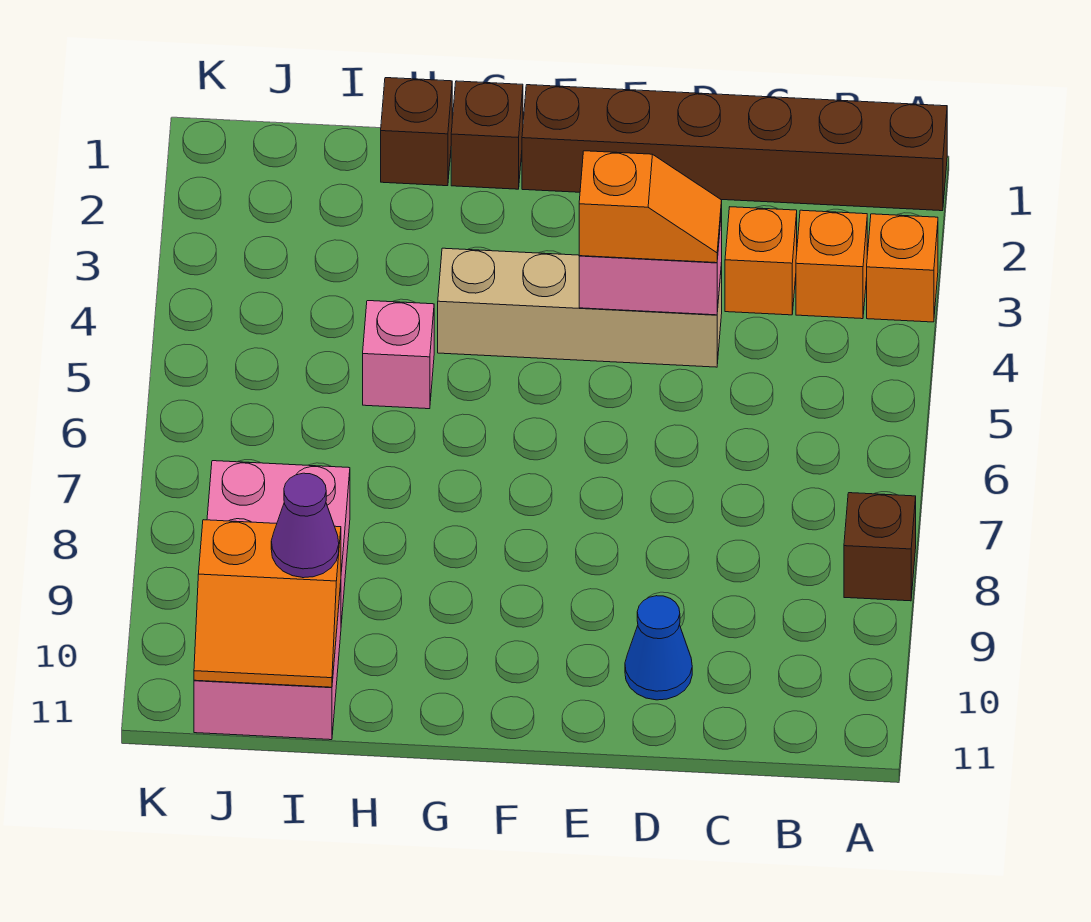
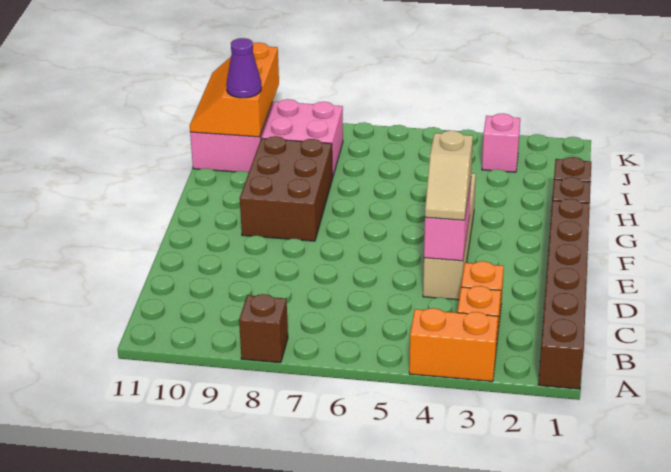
orange brick A3 level 1 -> orange brick A3:A4 level 1
orange slope D4:E4 level 3 top E -> tan slope D4:E4 level 3 top E
blue cone D10 level 1 -> none
none -> brown brick F8:H9 level 1
pink brick H5 level 1 -> pink brick J3 level 1
orange slope I10:J11 level 2 top 10 -> orange slope I10:K11 level 2 top 10

